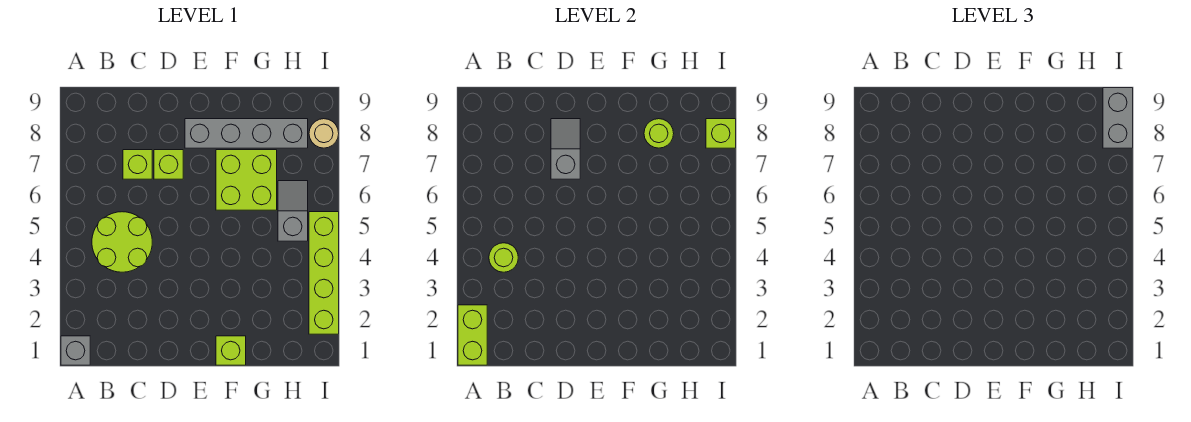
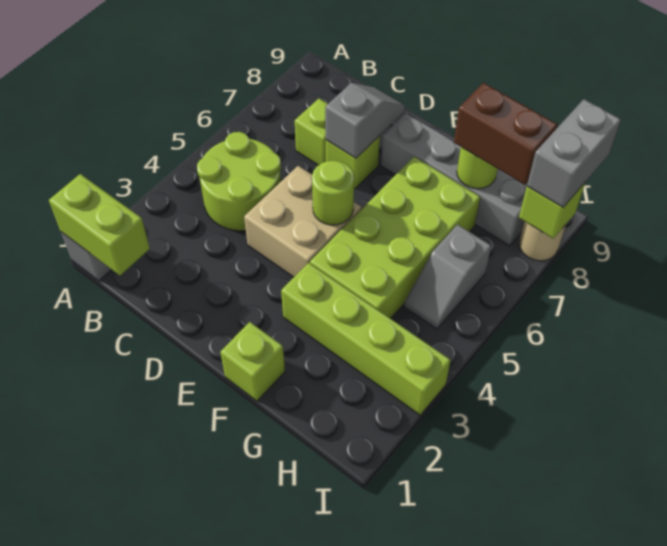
lime brick A1:A2 level 2 -> lime brick A1:B1 level 2
lime round brick B4 level 2 -> lime round brick E5 level 2
none -> tan brick D4:E5 level 1
lime brick F6:G7 level 1 -> lime brick F4:G7 level 1
none -> brown brick G8:H8 level 3
grey slope H5:H6 level 1 top 5 -> grey slope H5:H6 level 1 top 6
lime brick I2:I5 level 1 -> lime brick F3:I3 level 1

